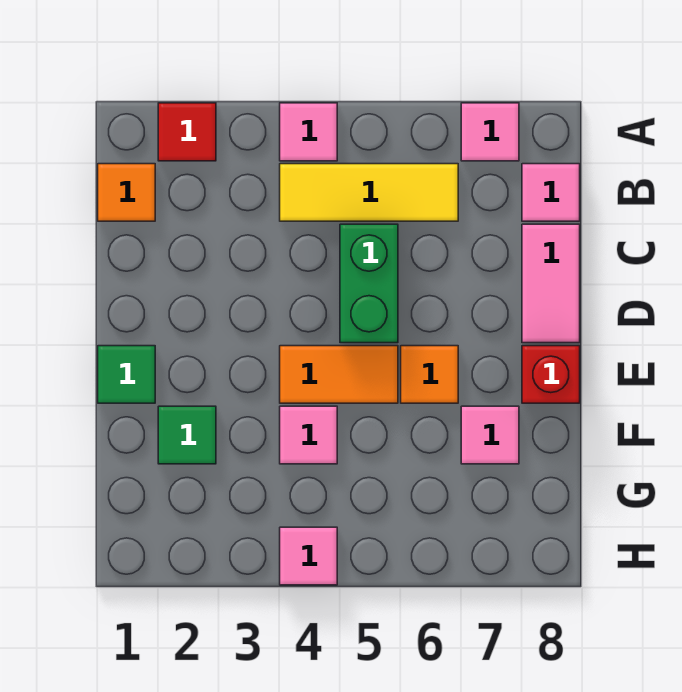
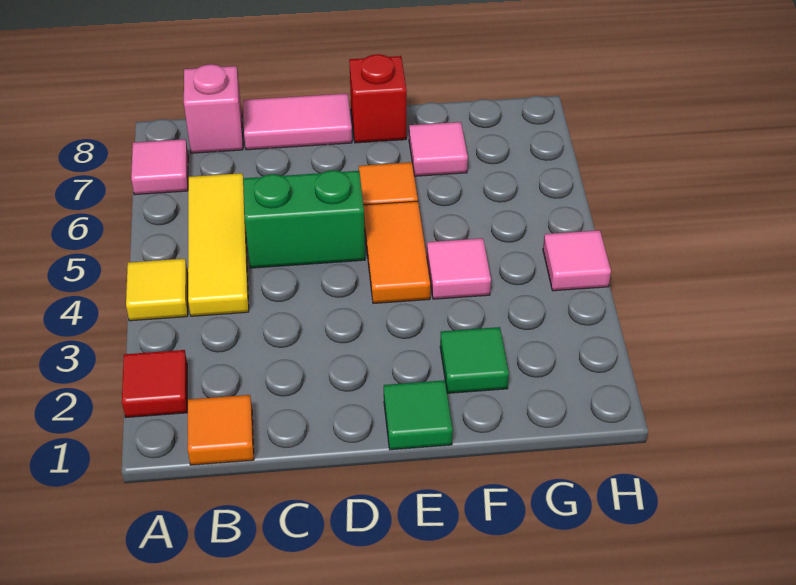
pink tile A4 level 1 -> yellow tile A4 level 1
pink tile B8 level 1 -> pink brick B8 level 1

